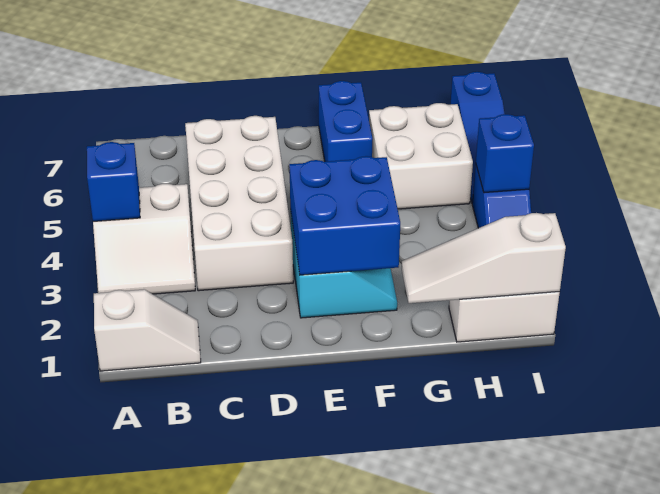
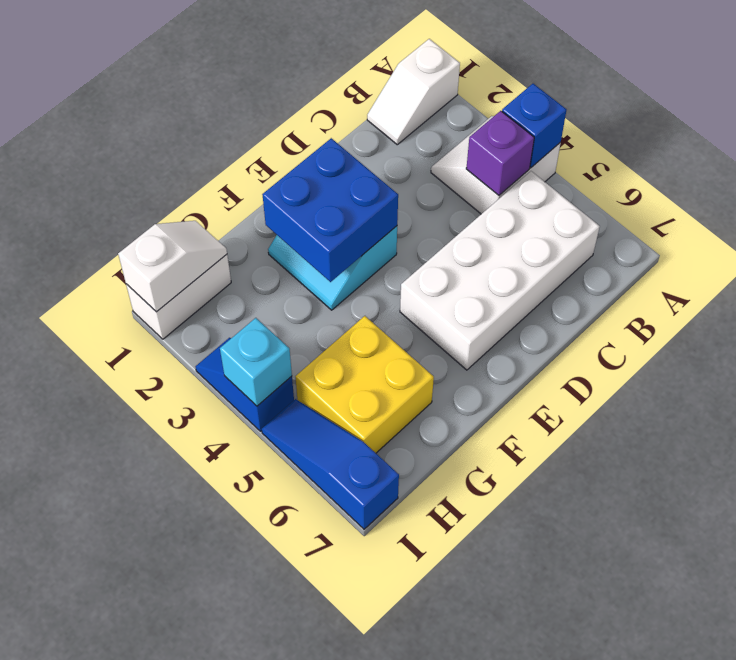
none -> purple brick B4 level 2
white brick C3:D6 level 1 -> white brick B5:E6 level 1
blue brick F6:F7 level 1 -> none
white slope G1:I1 level 2 top I -> white slope H1:I1 level 2 top I
white brick G5:H6 level 1 -> yellow brick G5:H6 level 1
blue brick I4 level 2 -> cyan brick I4 level 2

